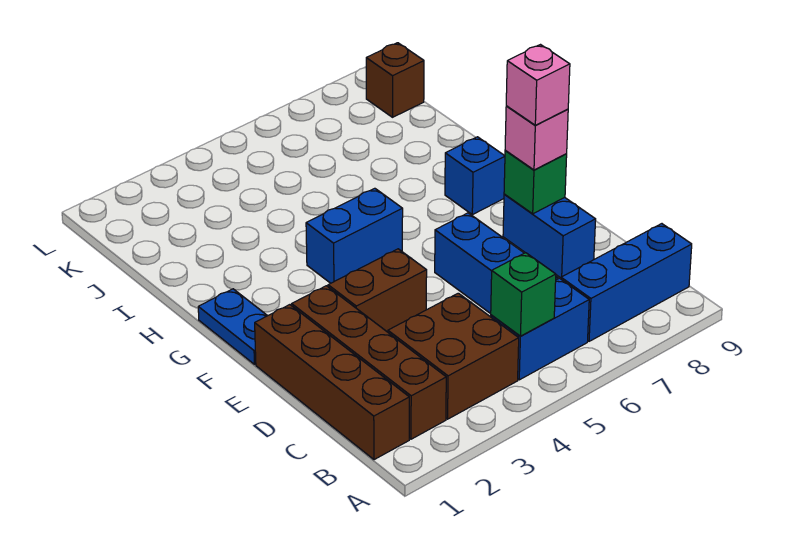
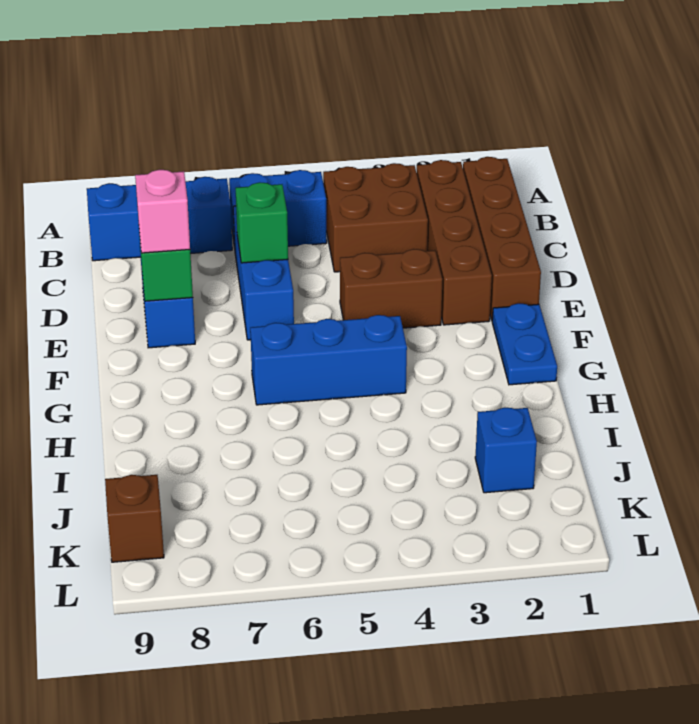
green brick B5 level 2 -> green brick D6 level 2
pink brick E8 level 4 -> none
blue brick G4:G5 level 1 -> blue brick G4:G6 level 1
blue brick G8 level 1 -> blue brick J2 level 1

